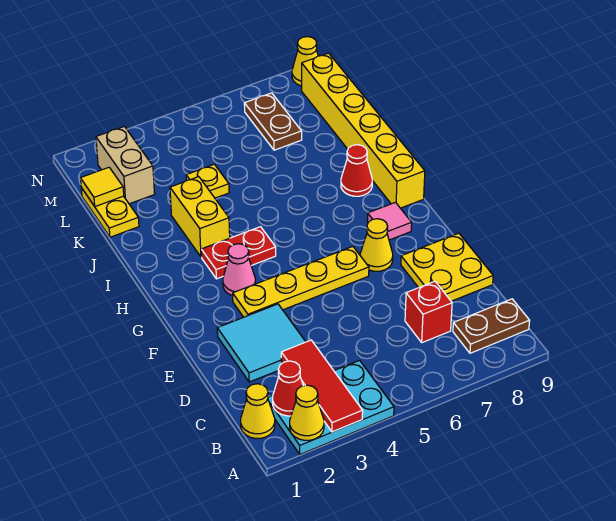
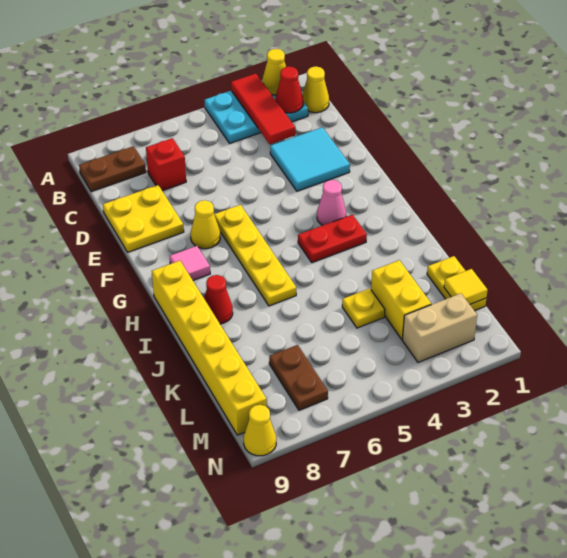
yellow plate F3:F6 level 1 -> yellow plate F6:I6 level 1
yellow brick I3:J3 level 1 -> yellow brick K3:L3 level 1
tan brick L2:M2 level 1 -> tan brick M2:M3 level 1

